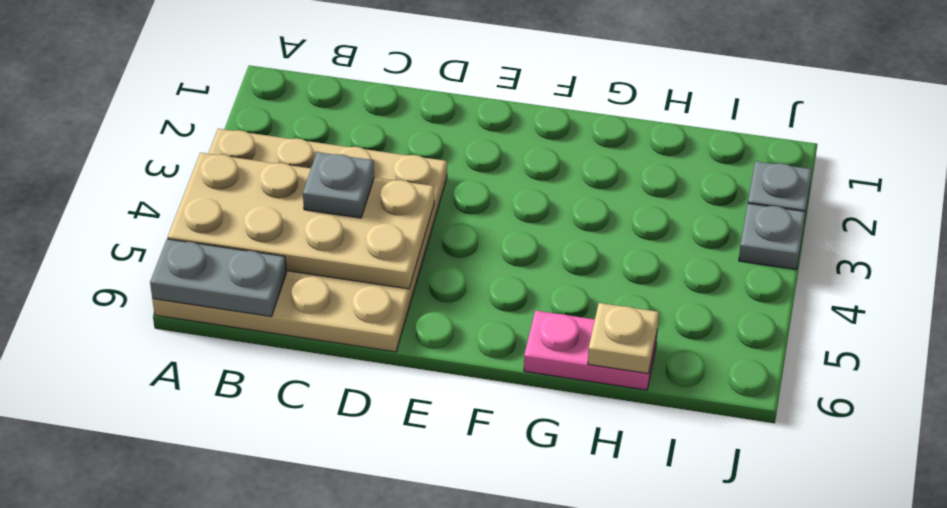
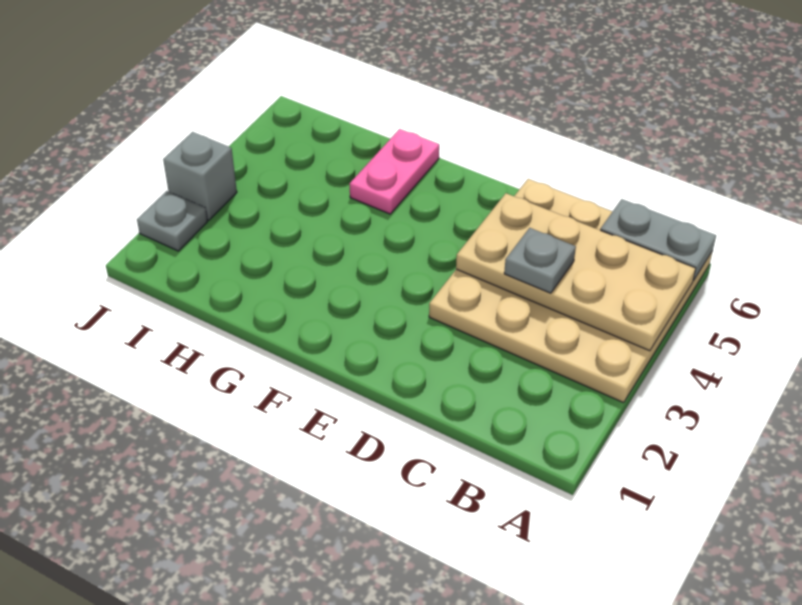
pink plate G6:H6 level 1 -> pink plate G5:G6 level 1
tan plate H6 level 2 -> none
grey plate J3 level 1 -> grey brick J3 level 1

